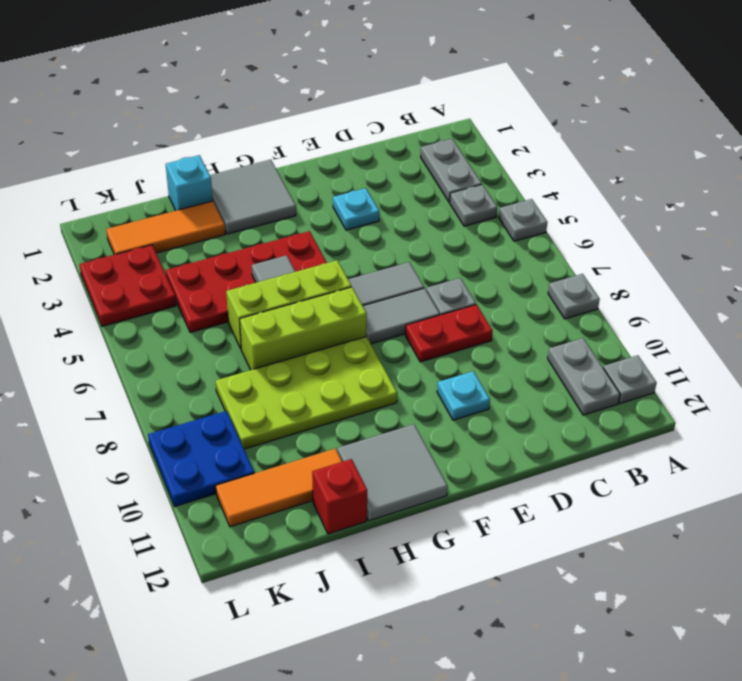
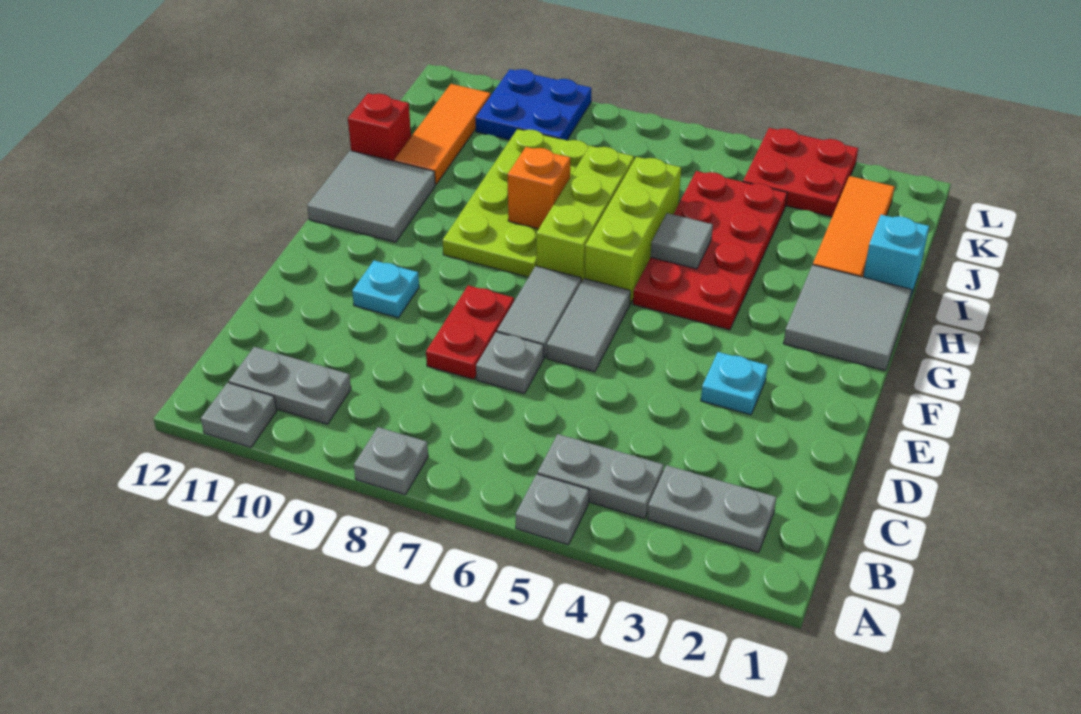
grey plate B4 level 1 -> grey plate B4:B5 level 1
none -> orange brick H8 level 2

